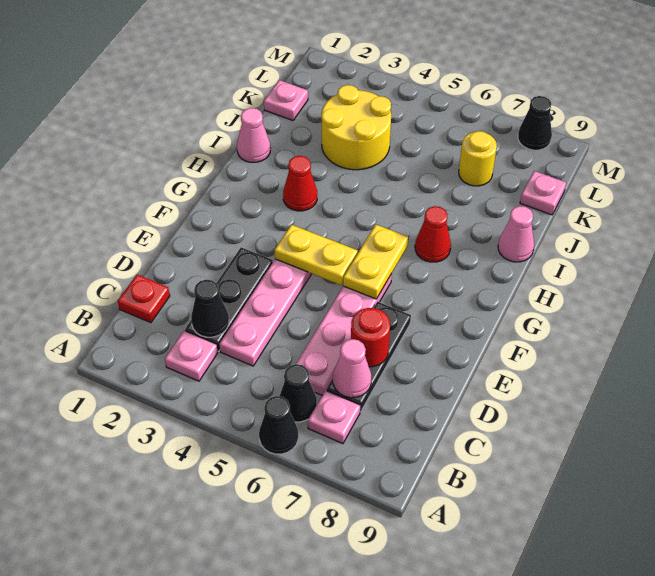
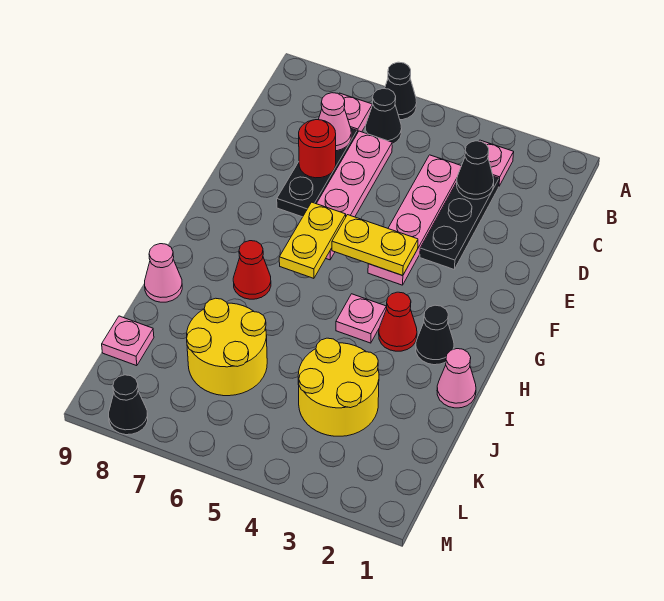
red plate C1 level 1 -> none
none -> black cone H2 level 1
pink plate K1 level 1 -> pink plate H4 level 1
yellow round brick K7 level 1 -> yellow round brick J6:K7 level 1

